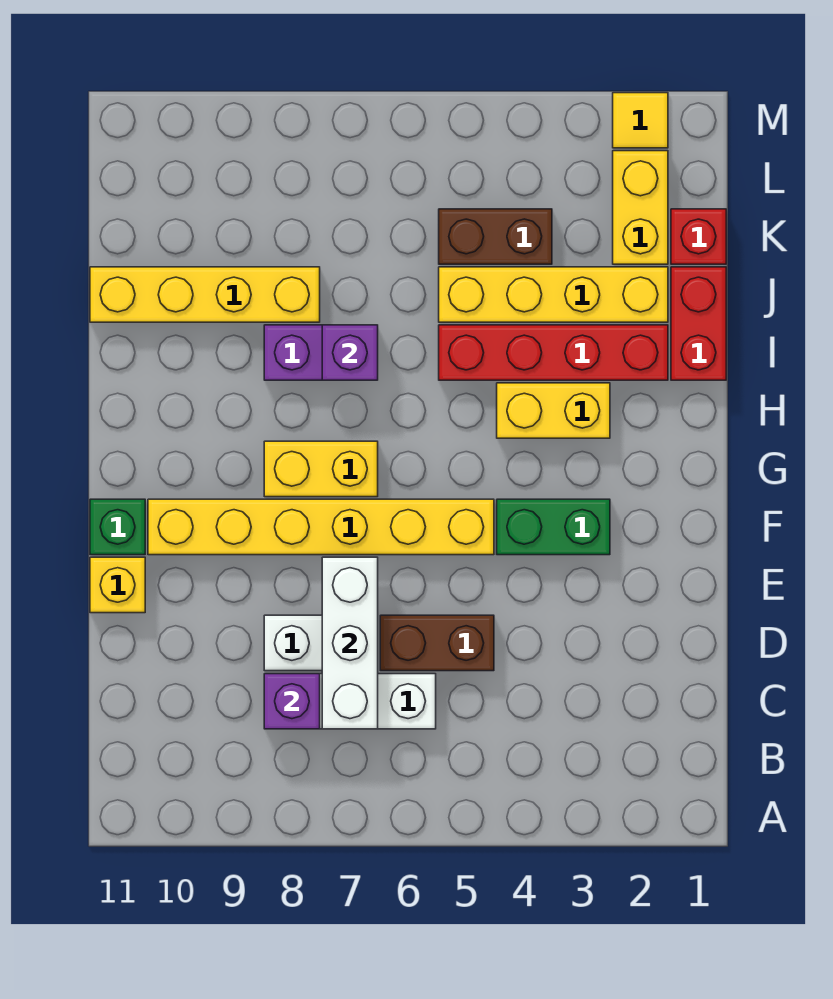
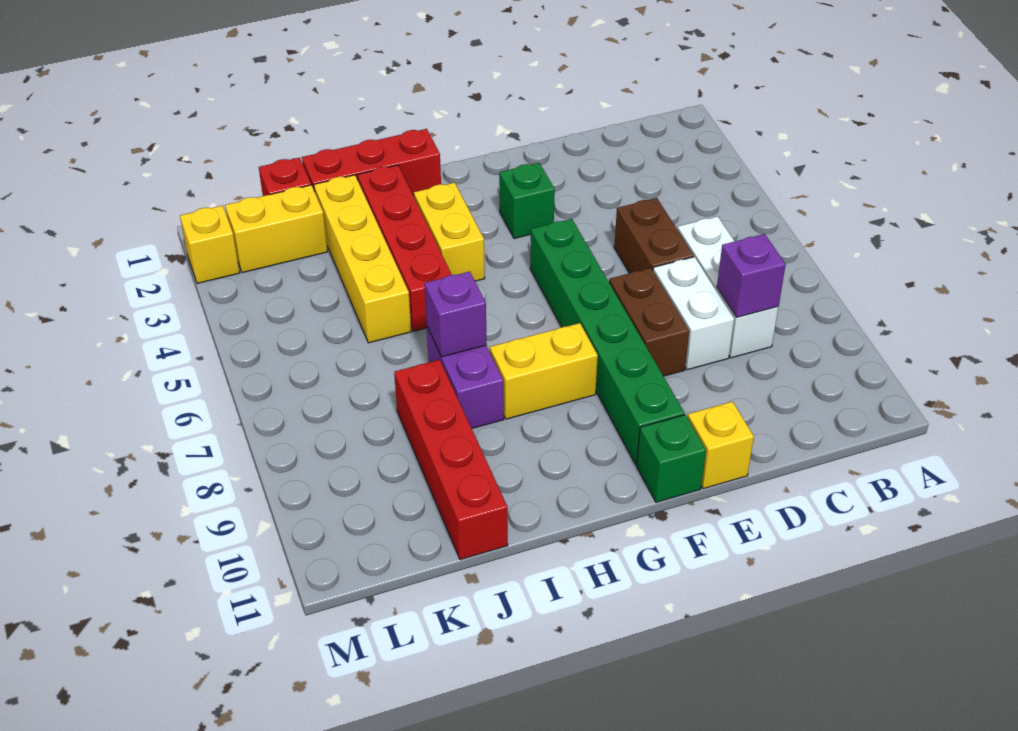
white brick C7:E7 level 2 -> none
green brick F3:F4 level 1 -> green brick F3 level 1
yellow brick F5:F10 level 1 -> green brick F5:F10 level 1
yellow brick G7:G8 level 1 -> yellow brick G8:H8 level 1
red brick I1:J1 level 1 -> red brick H1:J1 level 1
yellow brick J8:J11 level 1 -> red brick J8:J11 level 1
brown brick K4:K5 level 1 -> brown brick E7:E8 level 1
yellow tile M2 level 1 -> yellow brick M2 level 1

